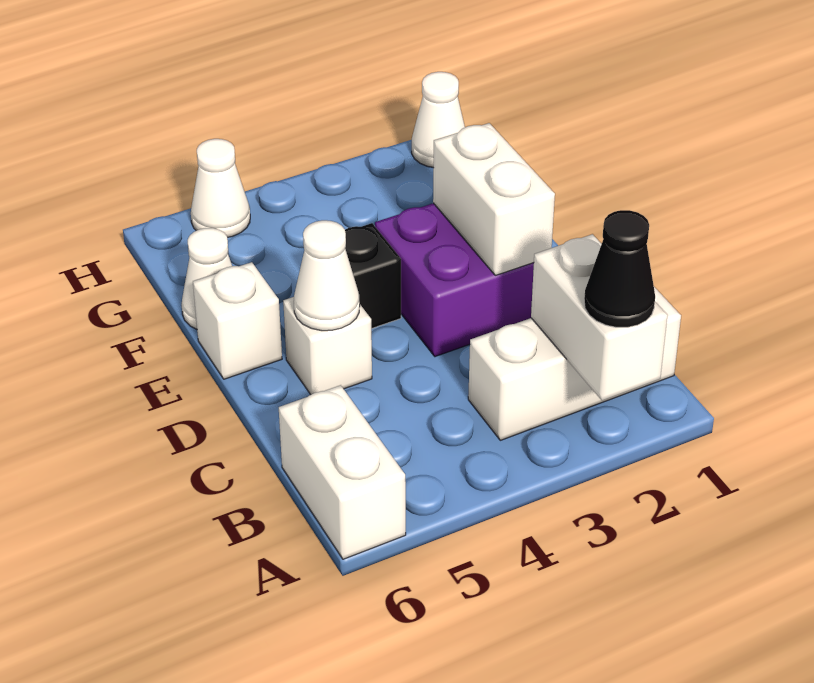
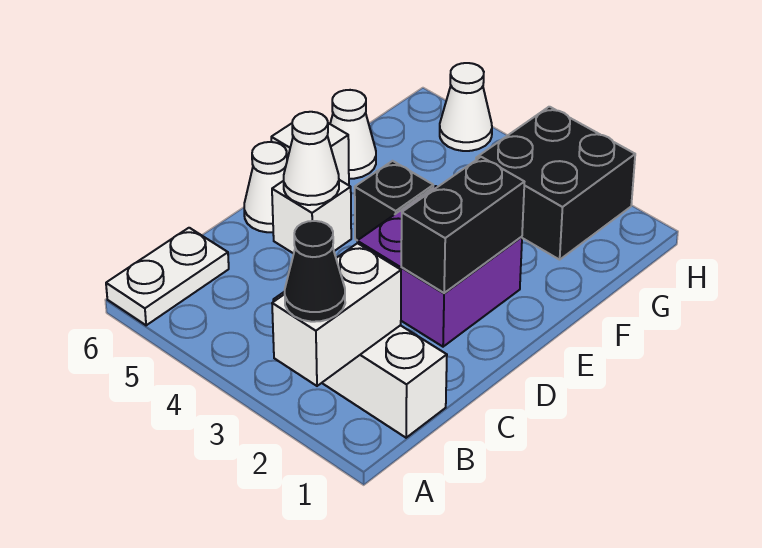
white brick A6:B6 level 1 -> white plate A6:B6 level 1
white brick D2:E2 level 2 -> black brick D2:E2 level 2
none -> black brick G2:H3 level 1
white cone H1 level 1 -> white cone D6 level 1

